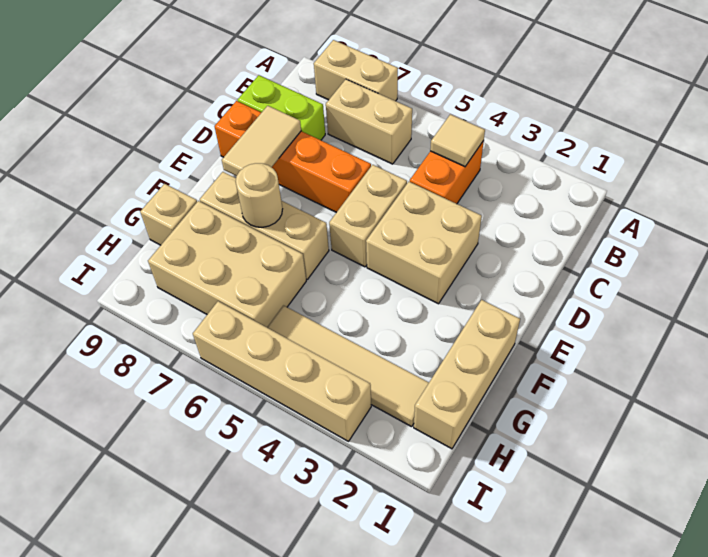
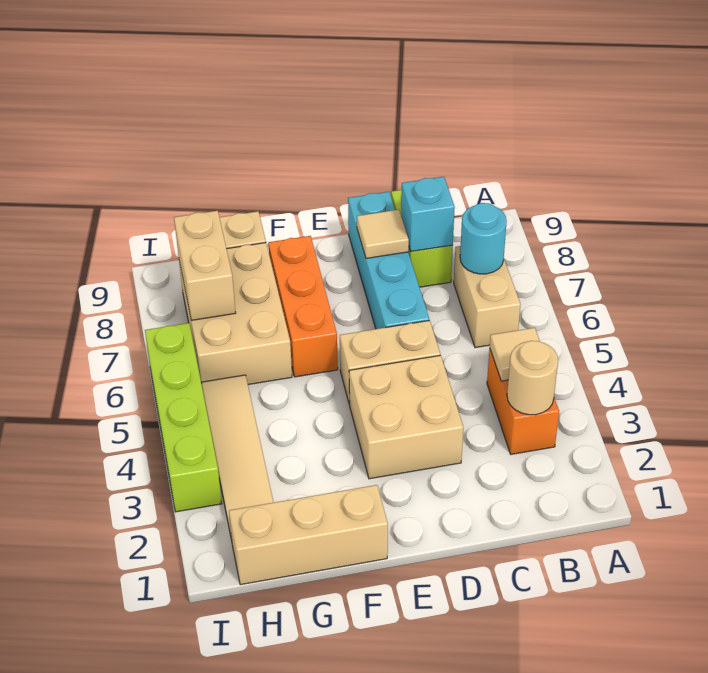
tan brick A7:A8 level 1 -> tan brick H7:H8 level 2
orange brick B4:C4 level 1 -> orange brick B3:B4 level 1
none -> cyan round brick B7 level 2
none -> cyan brick C8 level 2
orange brick D6:D9 level 1 -> cyan brick D6:D9 level 1
tan tile D8:E8 level 2 -> tan tile D8 level 2
tan brick F6:F8 level 1 -> orange brick F6:F8 level 1
tan round brick F7 level 2 -> tan round brick B3 level 2
tan brick I3:I6 level 1 -> lime brick I3:I6 level 1

